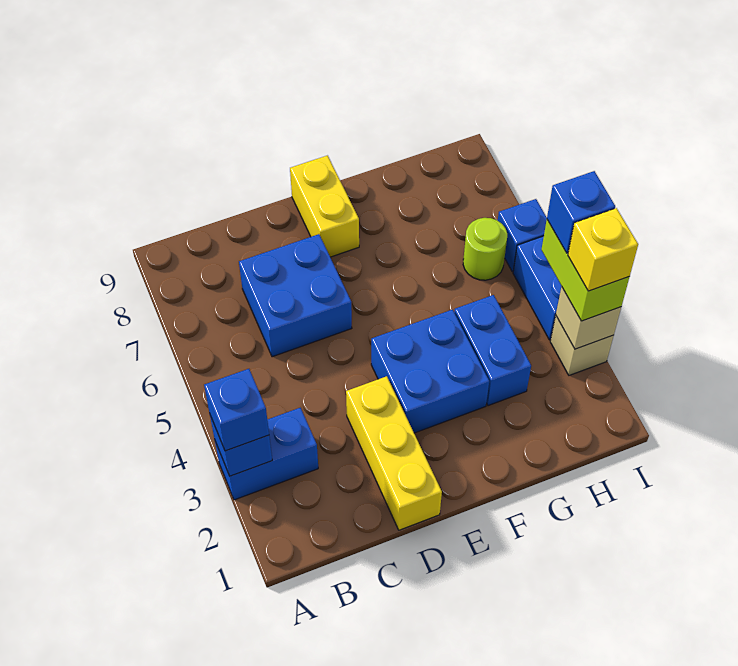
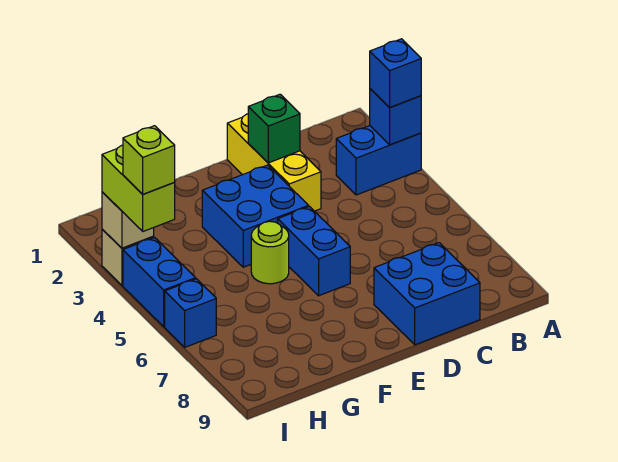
blue brick C6:D7 level 1 -> blue brick C8:D9 level 1
none -> green brick D2 level 2
yellow brick E8:E9 level 1 -> none
blue brick G3:G4 level 1 -> blue brick E5:E6 level 1
lime round brick H6 level 1 -> lime round brick F5 level 1
yellow brick I3 level 4 -> none
blue brick I4 level 4 -> lime brick I4 level 4

